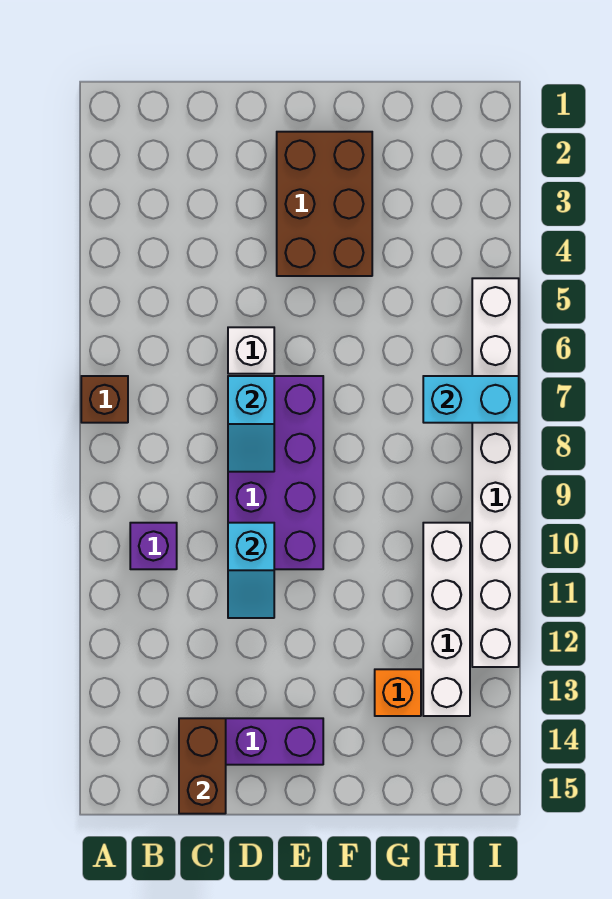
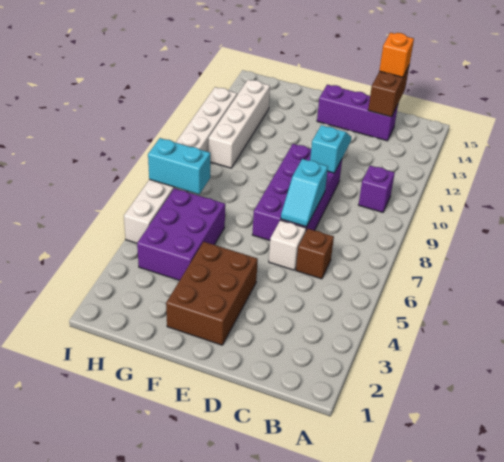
brown brick A7 level 1 -> brown brick C6 level 1
cyan slope D7:D8 level 2 top 7 -> cyan slope D7:D8 level 2 top 8
none -> purple brick G4:H6 level 1
orange brick G13 level 1 -> orange brick C15 level 3

